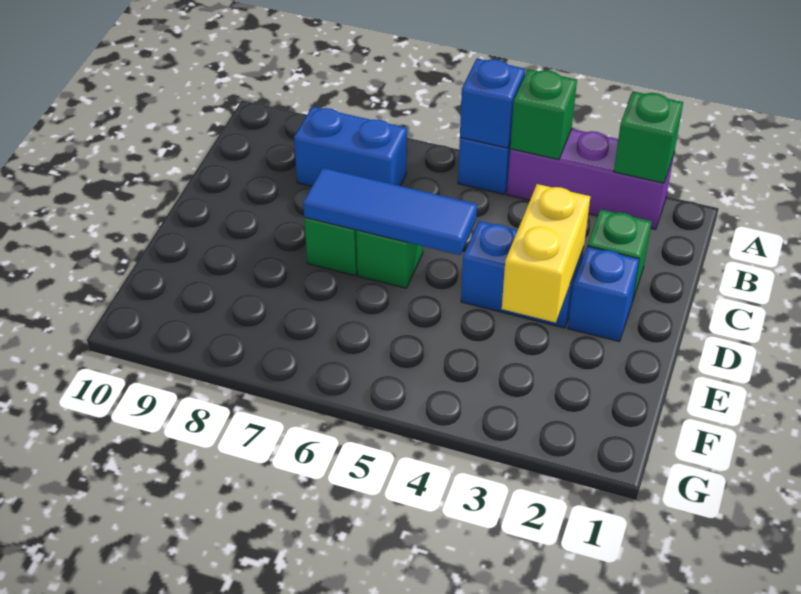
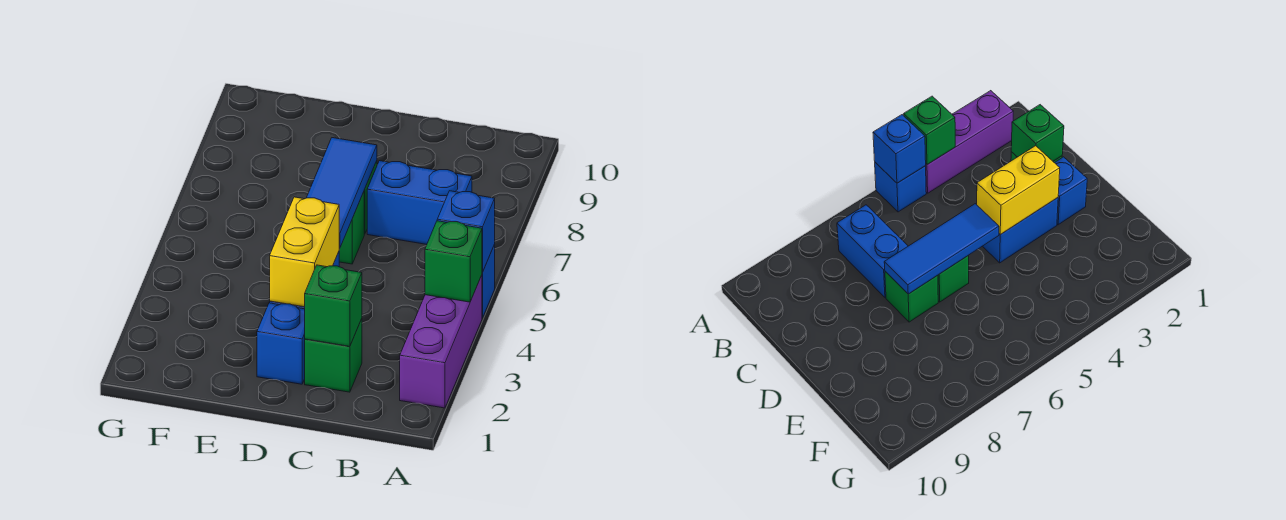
green brick A2 level 2 -> green brick C2 level 2
blue brick B7:B8 level 1 -> blue brick B7:C7 level 1
yellow brick D3:E3 level 2 -> yellow brick D3:D4 level 2

